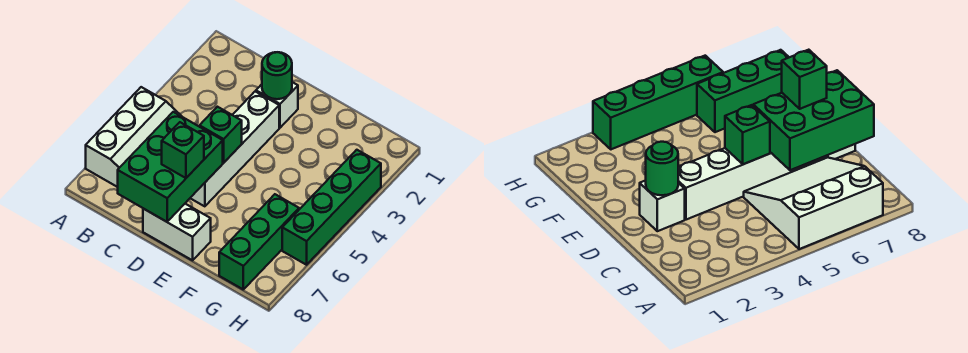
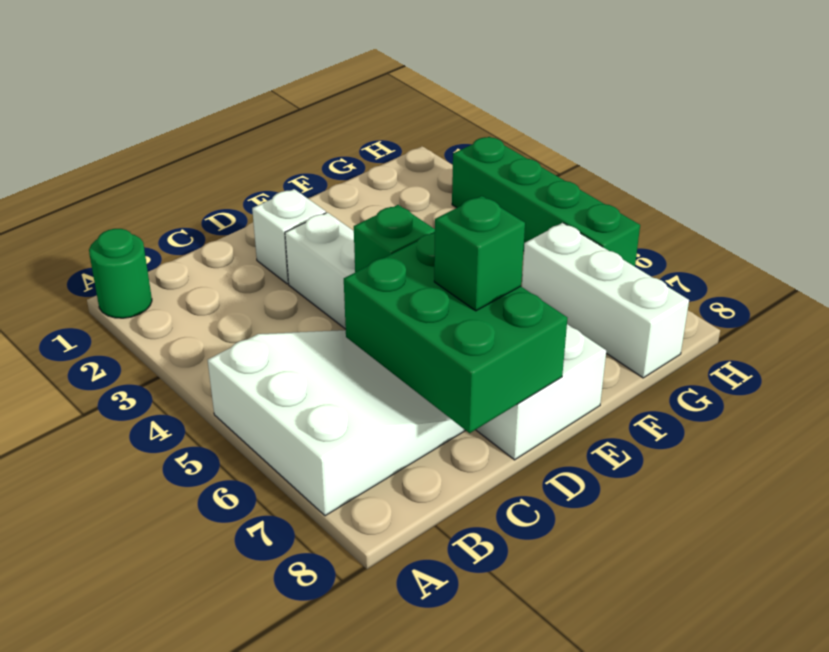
green round brick D2 level 2 -> green round brick A1 level 1
green brick G6:G8 level 1 -> white brick G6:G8 level 1

